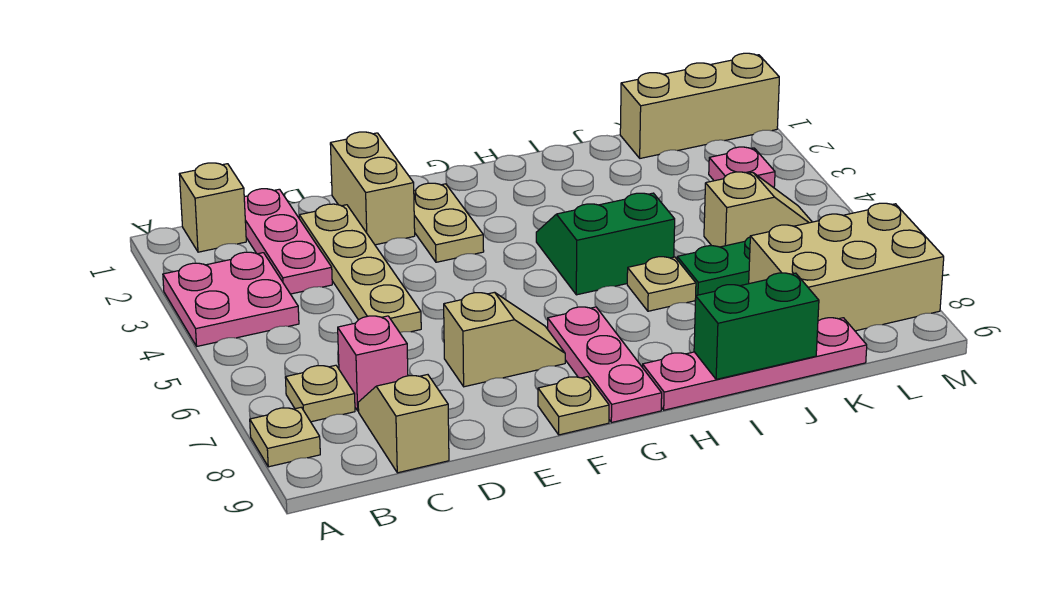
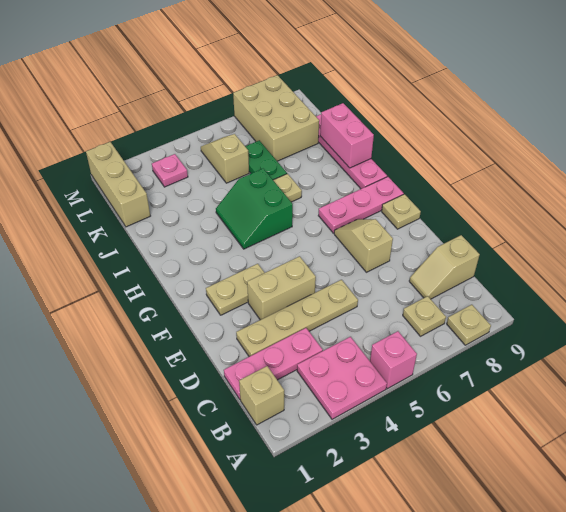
pink brick C7 level 1 -> pink brick A5 level 1
tan brick E1:E2 level 1 -> tan brick E3:E4 level 1
green brick I9:J9 level 2 -> pink brick I9:J9 level 2

